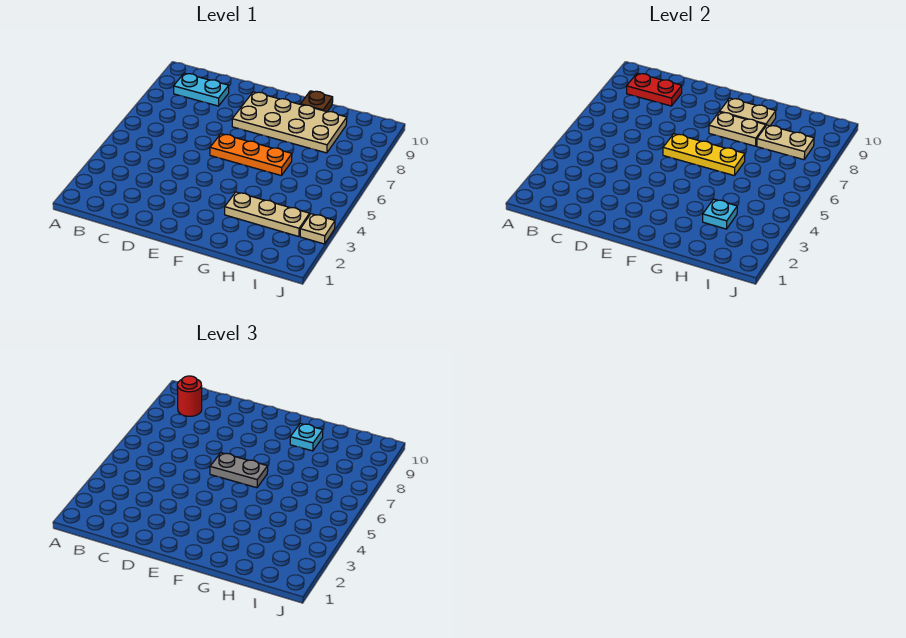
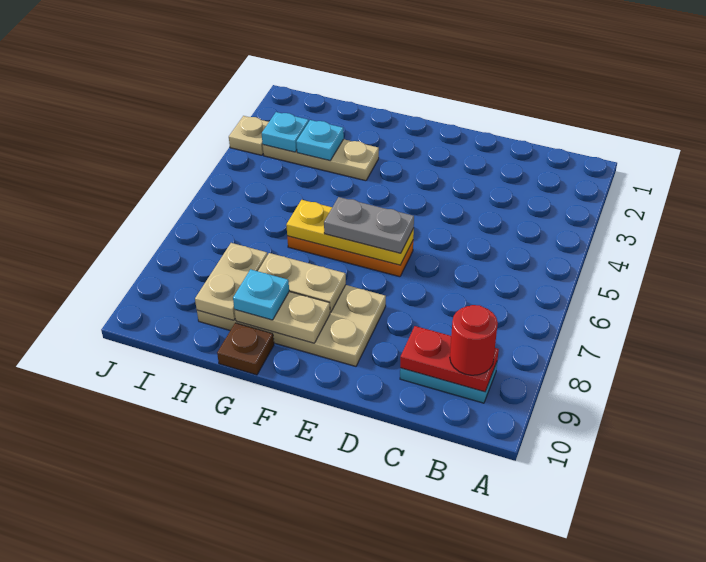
tan plate H8:I8 level 2 -> tan plate H8:H9 level 2
none -> cyan plate I3 level 2

